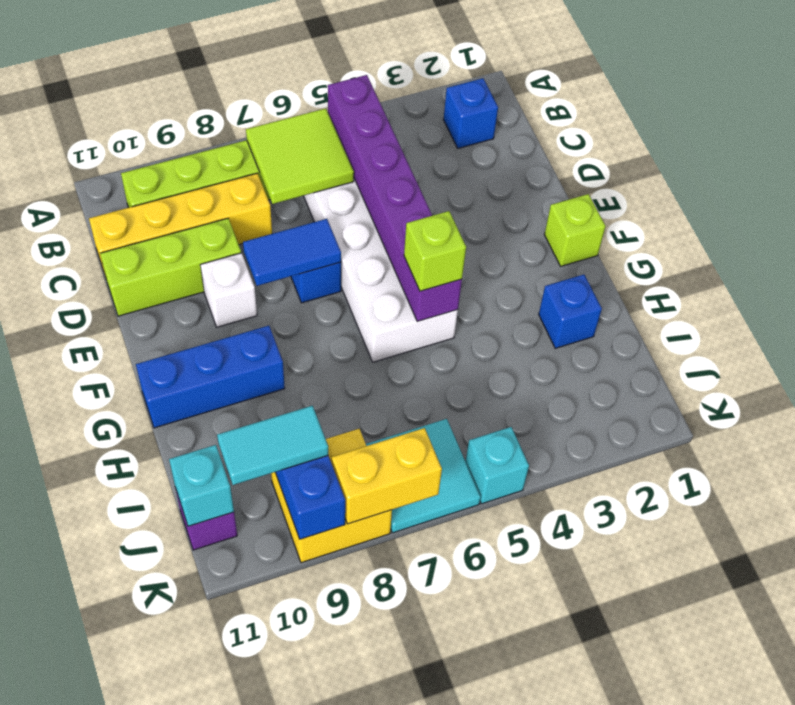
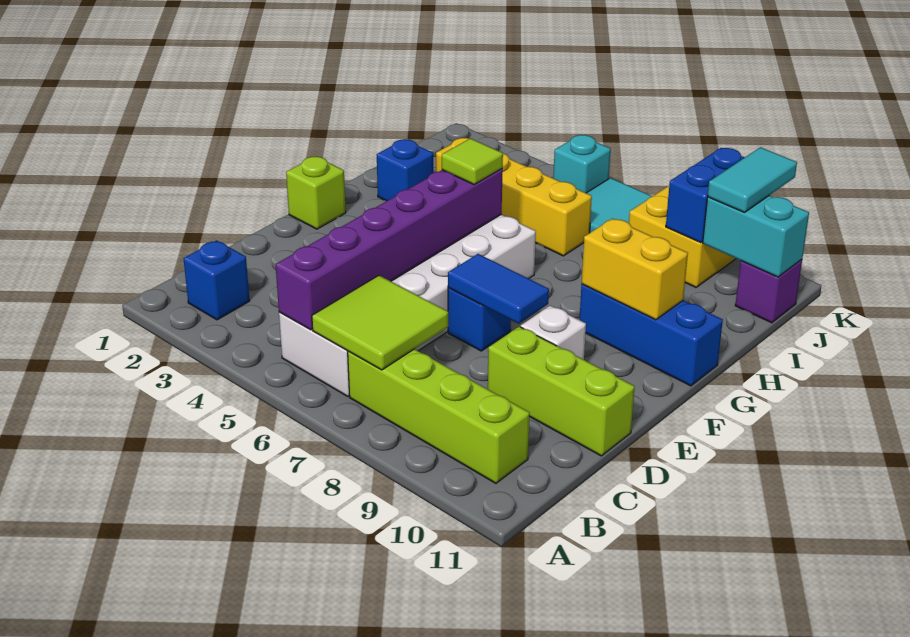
yellow brick C8:C11 level 1 -> yellow brick I3:I6 level 1
lime brick G5 level 3 -> lime tile G5 level 3
cyan tile J9:J10 level 3 -> cyan tile J10:K10 level 3
cyan brick J11 level 2 -> cyan brick J10:J11 level 2
yellow brick K7:K8 level 2 -> yellow brick G9:G10 level 2

